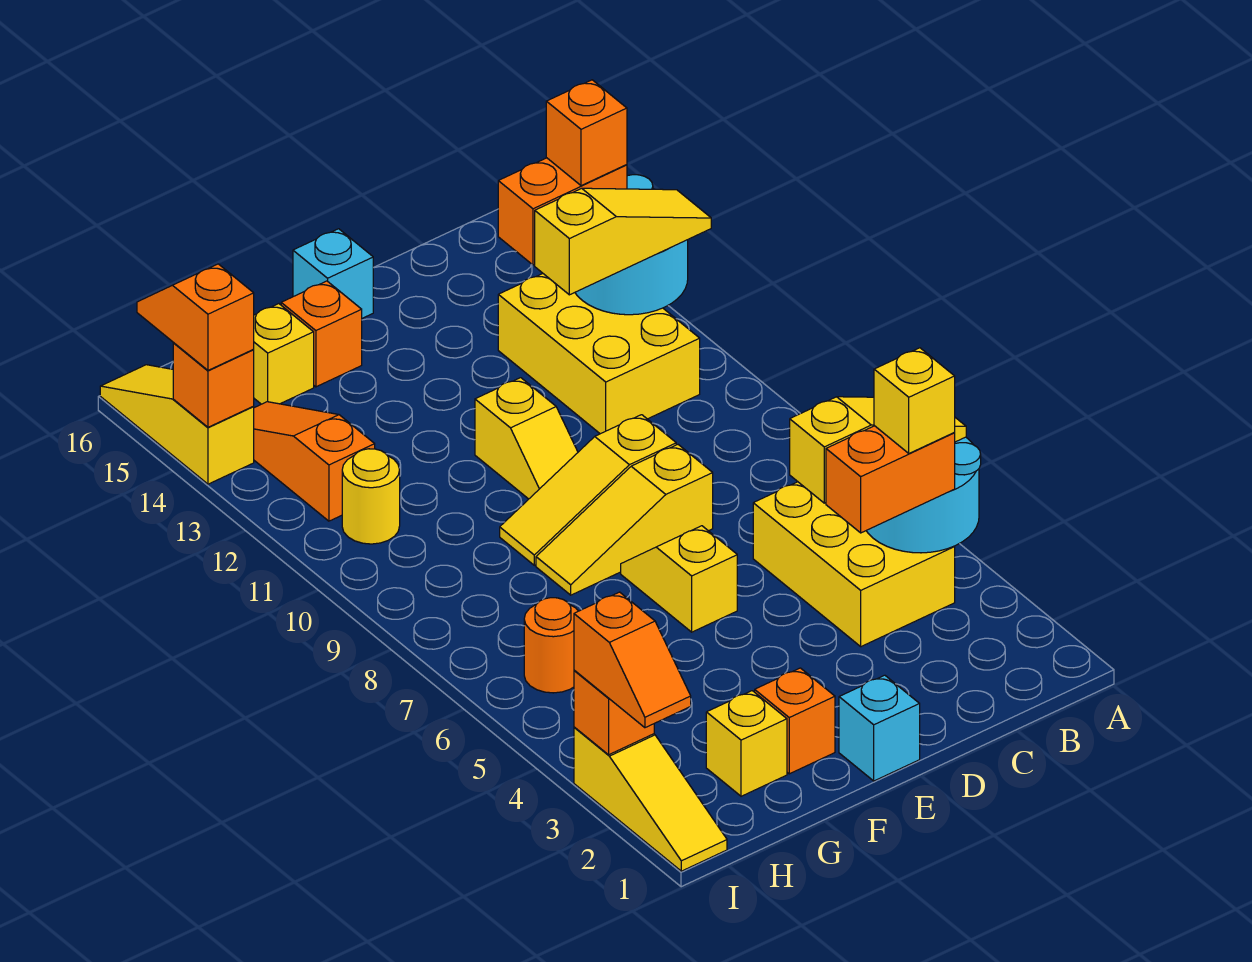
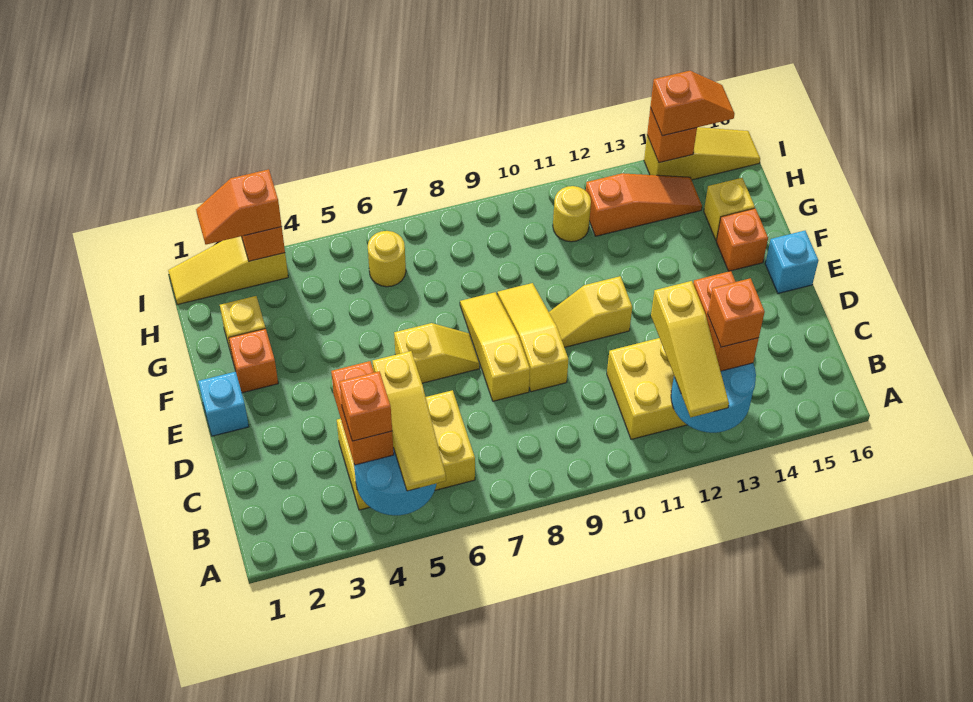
yellow brick B4 level 4 -> orange brick B4 level 4
orange round brick H6 level 1 -> yellow round brick H6 level 1

